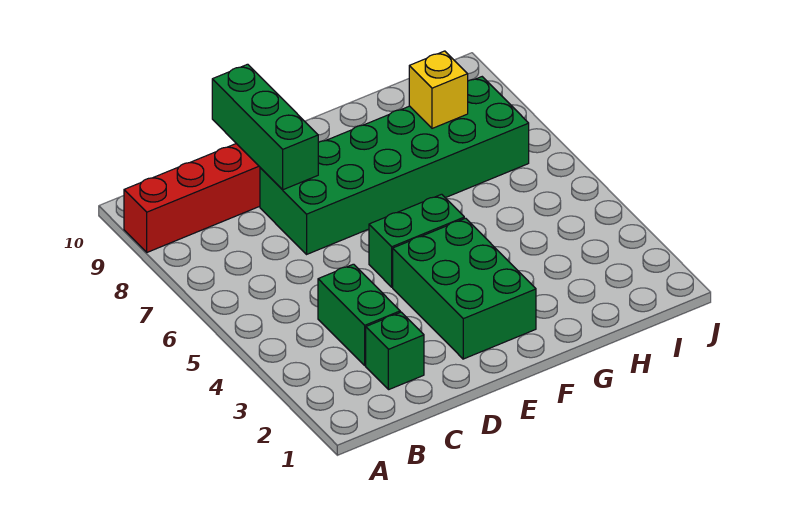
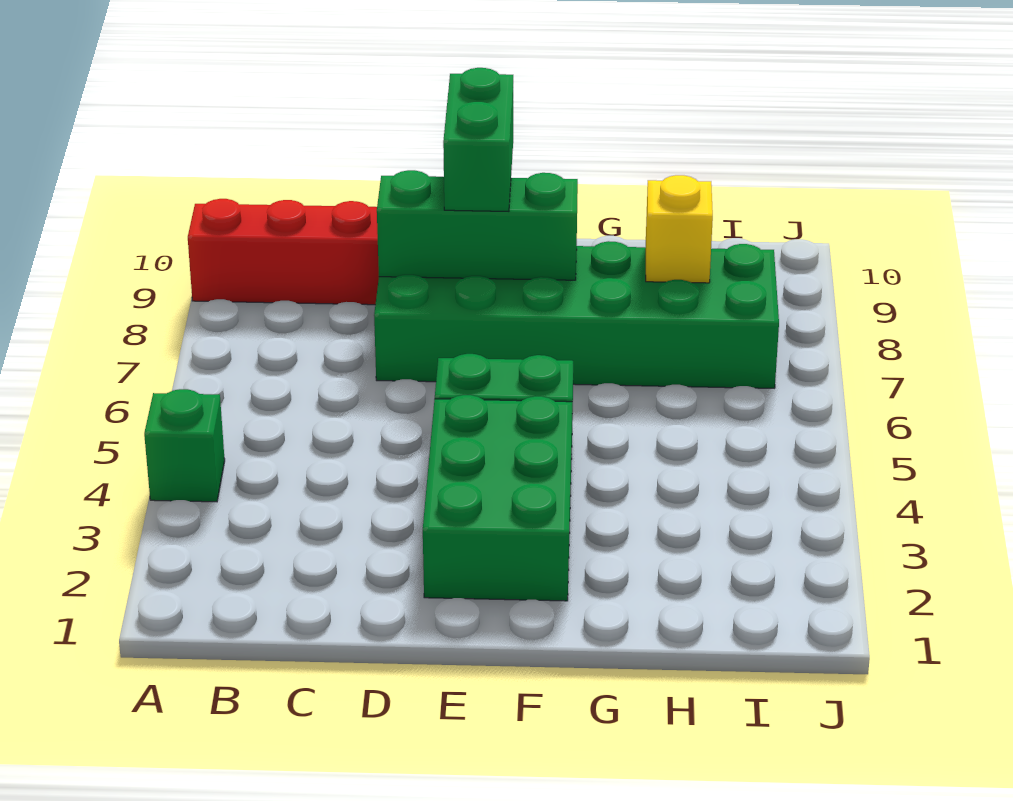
green brick C2 level 1 -> green brick A4 level 1
green brick C3:C4 level 1 -> green brick E8:E9 level 3
green brick D8:D10 level 2 -> green brick D8:F8 level 2

